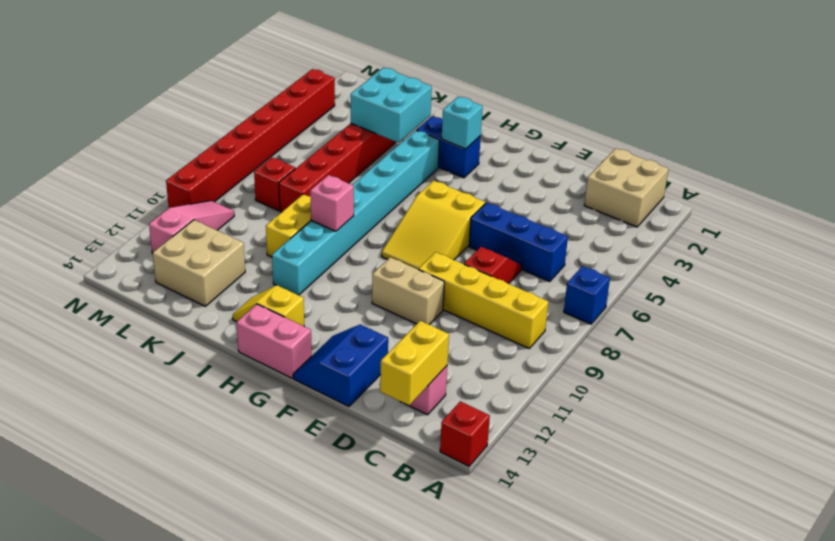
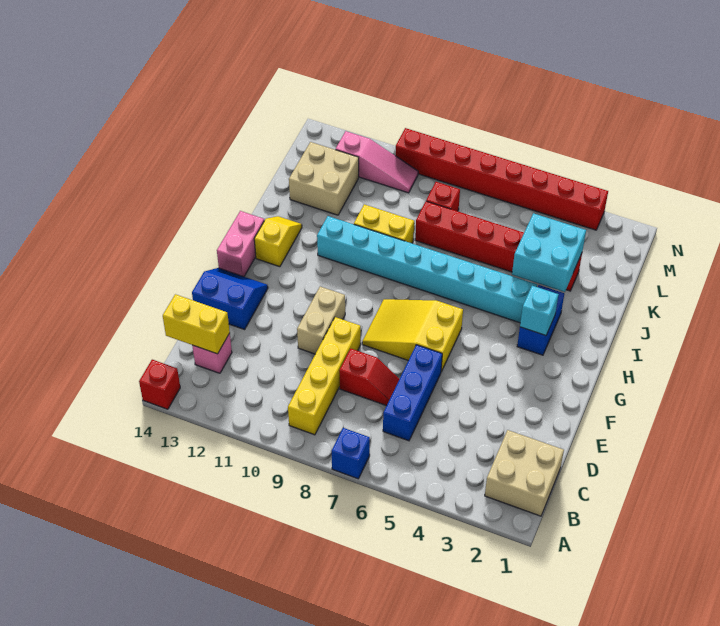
pink brick I9 level 2 -> none

